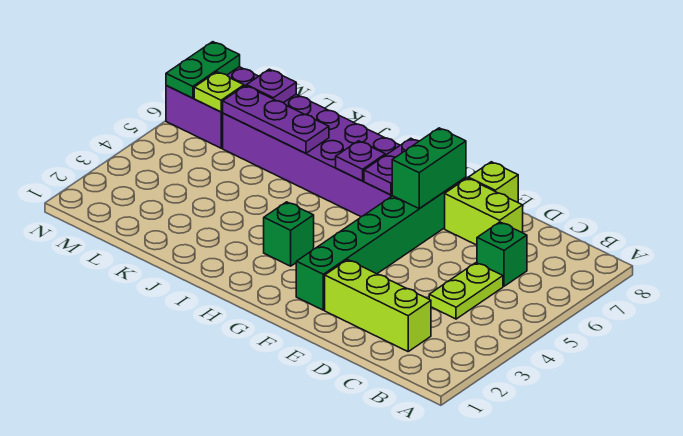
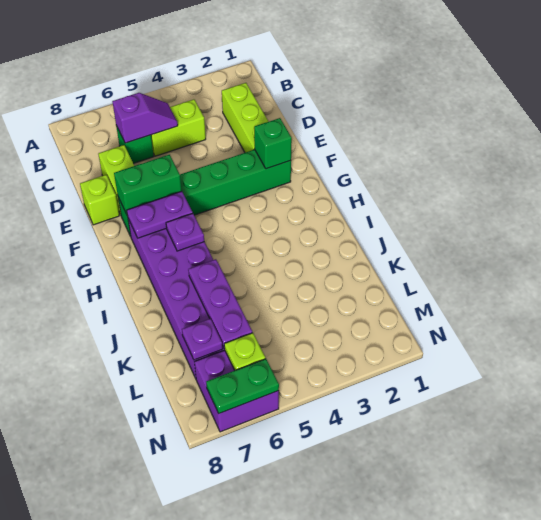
lime plate C4:C5 level 1 -> lime brick C4:C5 level 1
none -> purple slope C5:C6 level 2 top 6
green brick H3 level 1 -> green brick F2 level 2

